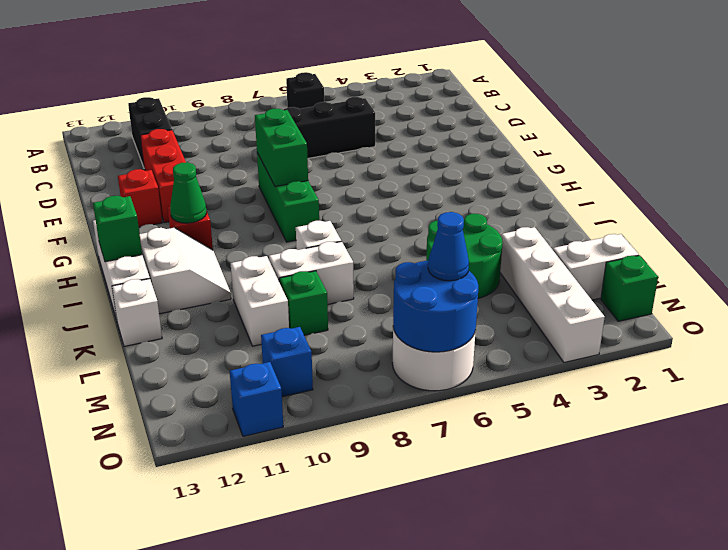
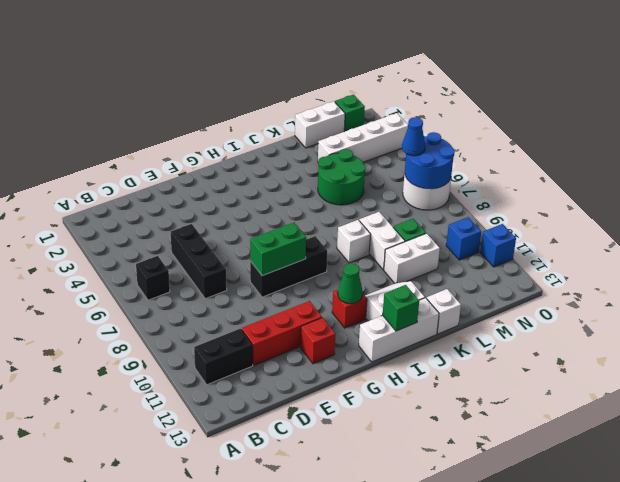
green brick F8:H8 level 1 -> black brick F8:H8 level 1
white brick M1:M2 level 1 -> white brick L1:M1 level 1

